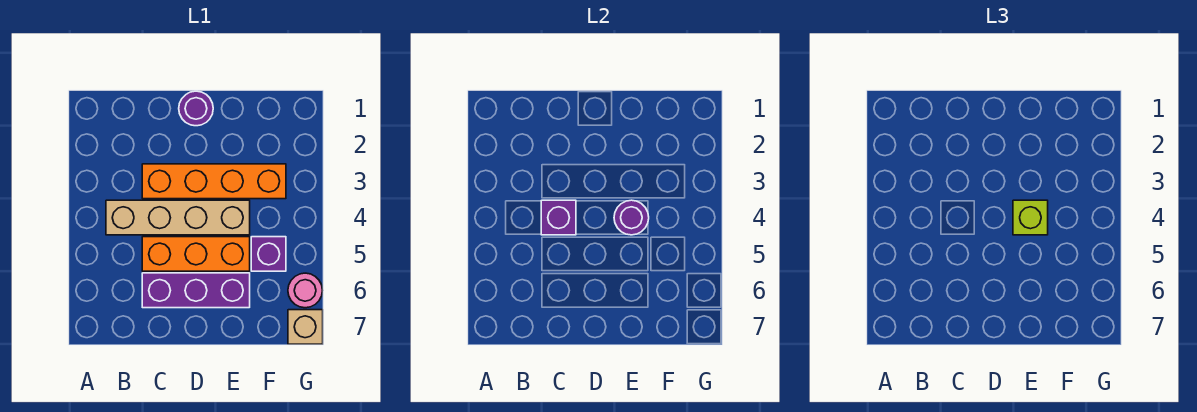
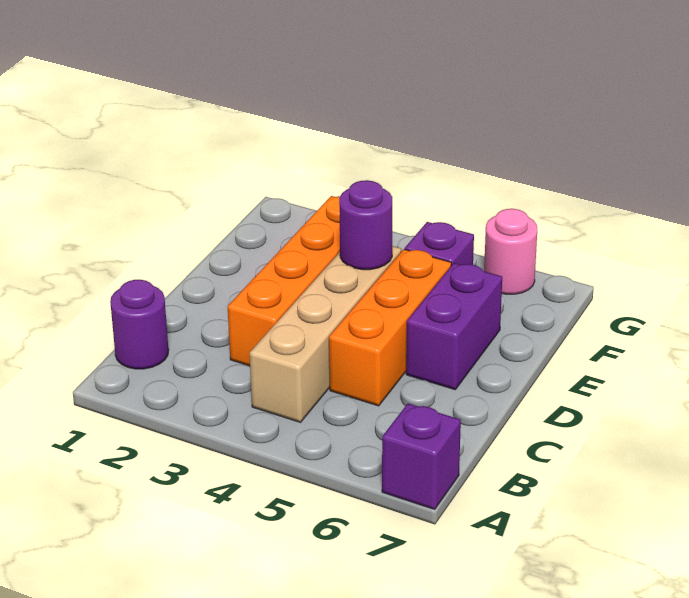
purple brick C4 level 2 -> purple brick A7 level 1
purple brick C6:E6 level 1 -> purple brick D6:E6 level 1
purple round brick D1 level 1 -> purple round brick B1 level 1
lime brick E4 level 3 -> none
tan brick G7 level 1 -> none

